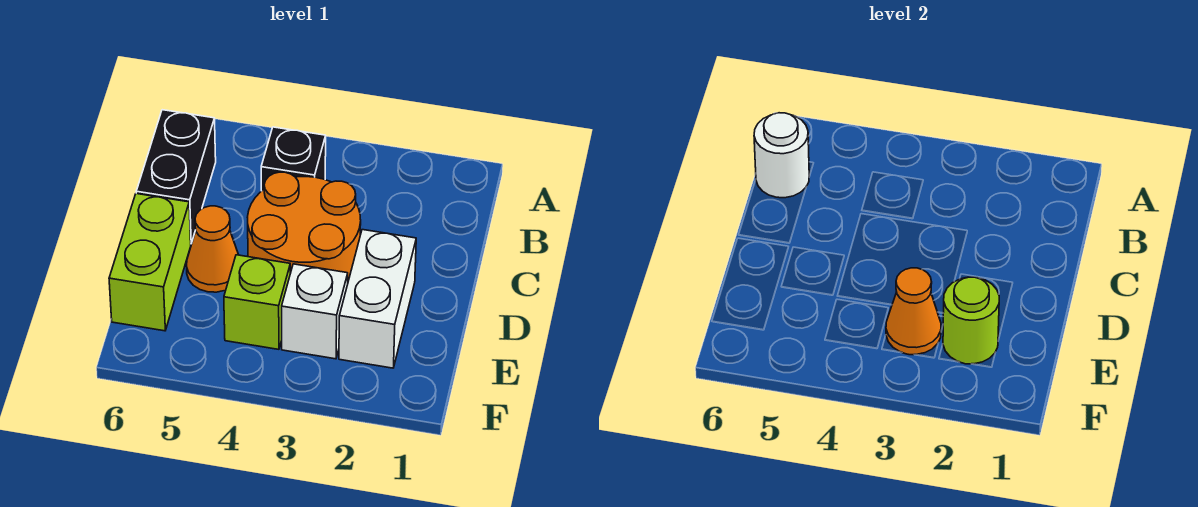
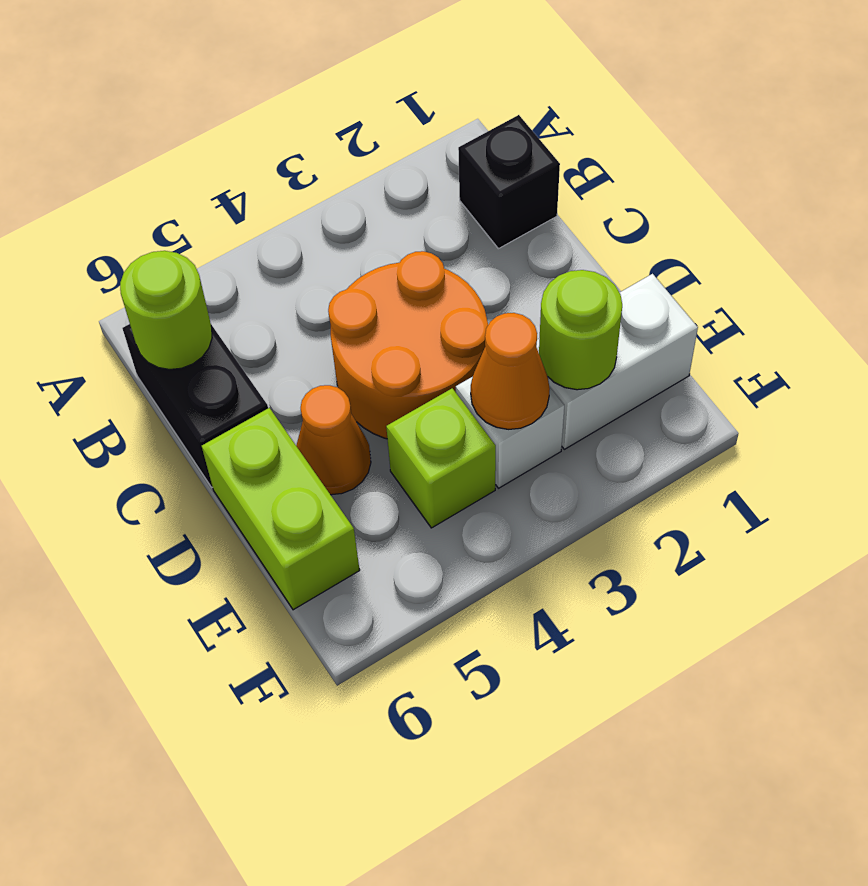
black brick B4 level 1 -> black brick B1 level 1
white round brick B6 level 2 -> lime round brick B6 level 2
white brick D2:E2 level 1 -> white brick E1:E2 level 1

